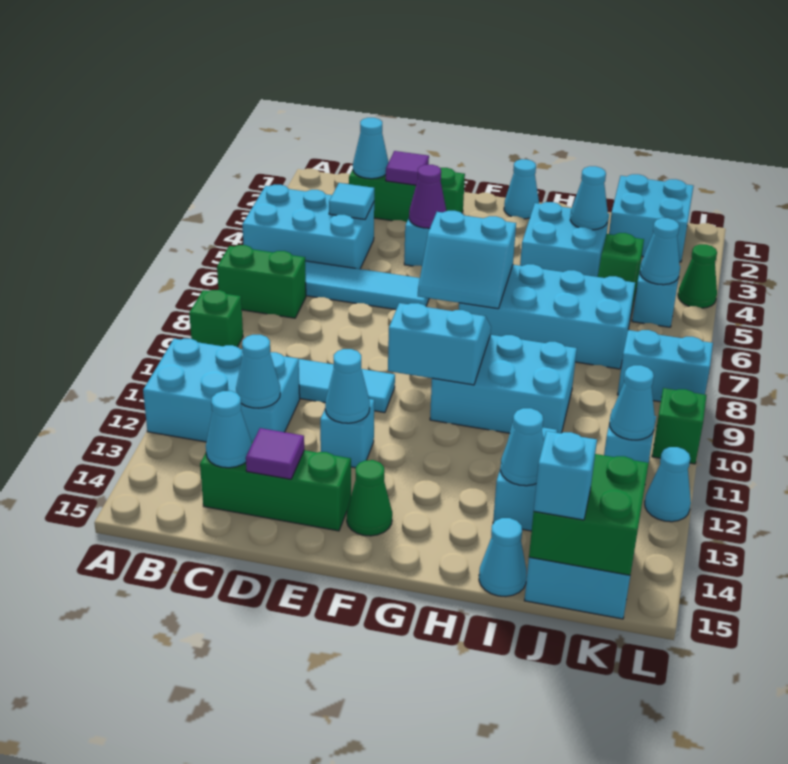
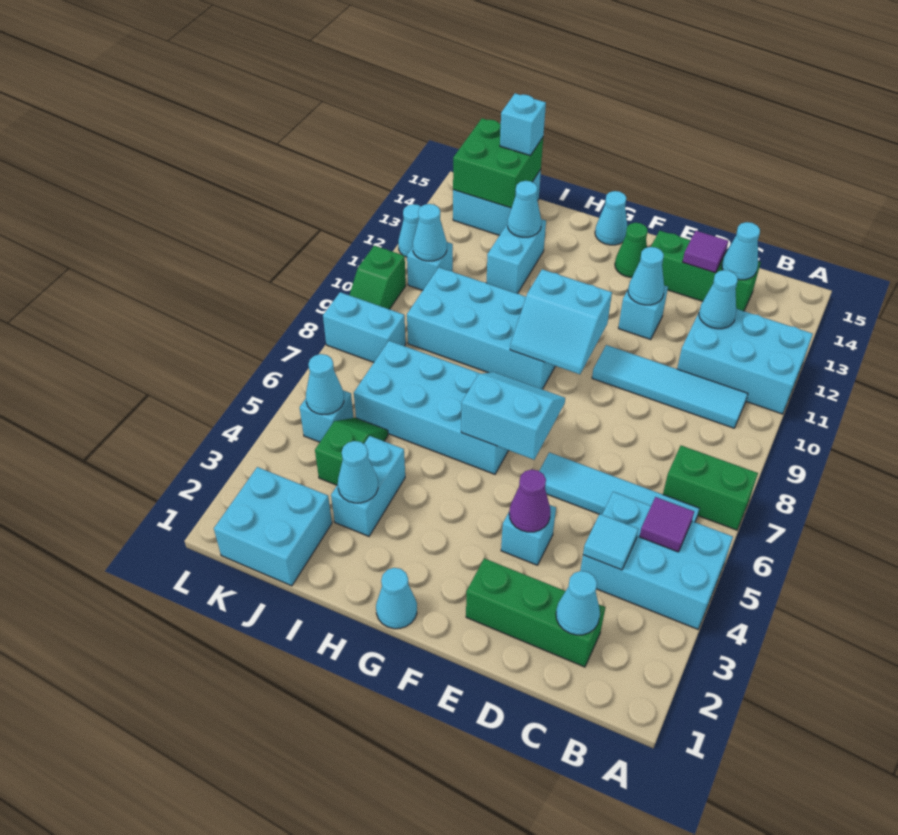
green brick A9 level 1 -> none
purple tile D2 level 2 -> purple tile B5 level 2
cyan brick G9:I10 level 1 -> cyan brick G9:J10 level 1
cyan brick H3:I4 level 1 -> cyan brick I3:I4 level 1
cyan cone I15 level 1 -> cyan cone G15 level 1
green cone L4 level 1 -> none

